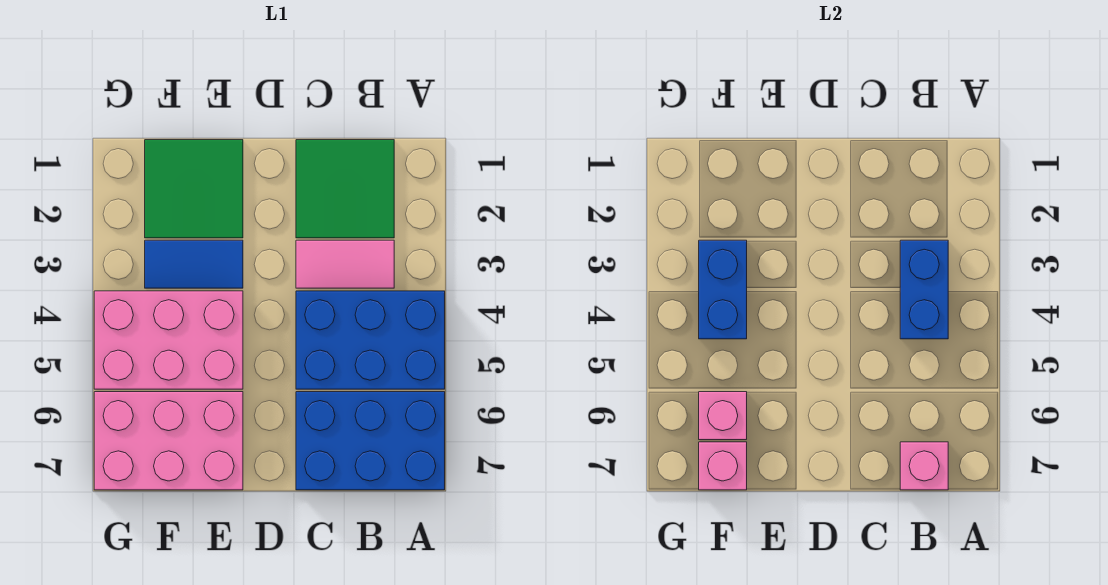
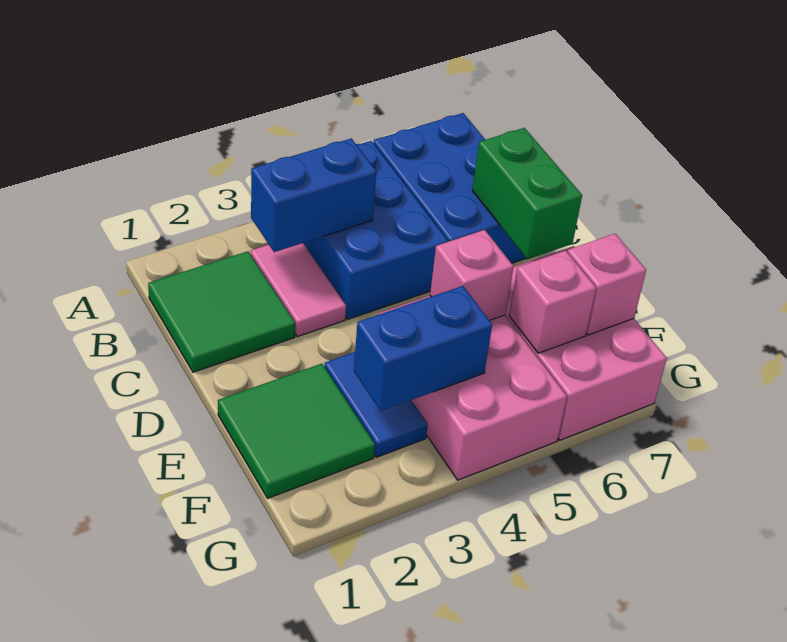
pink brick B7 level 2 -> pink brick E5 level 2
none -> green brick C7:D7 level 2

